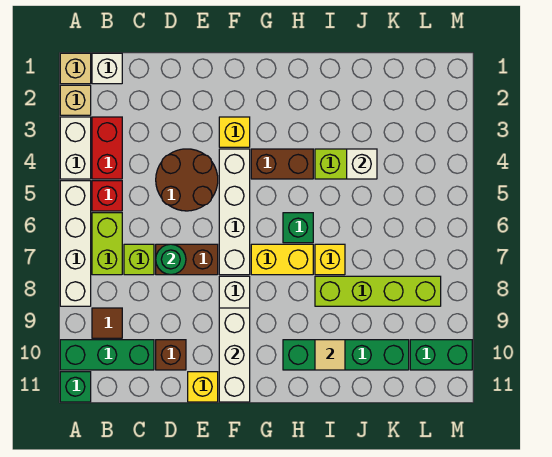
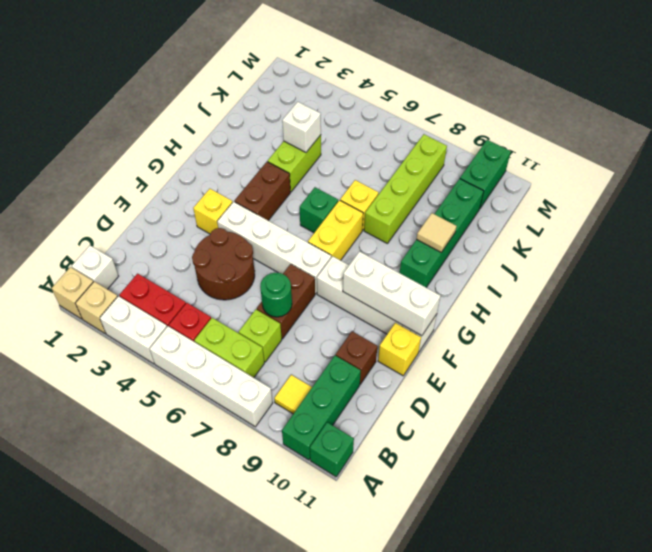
brown tile B9 level 1 -> yellow tile B9 level 1

